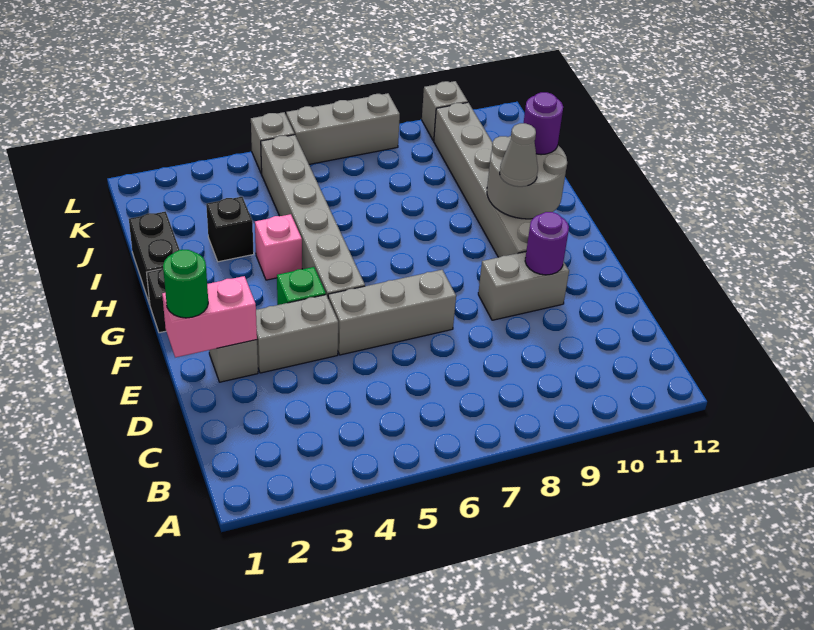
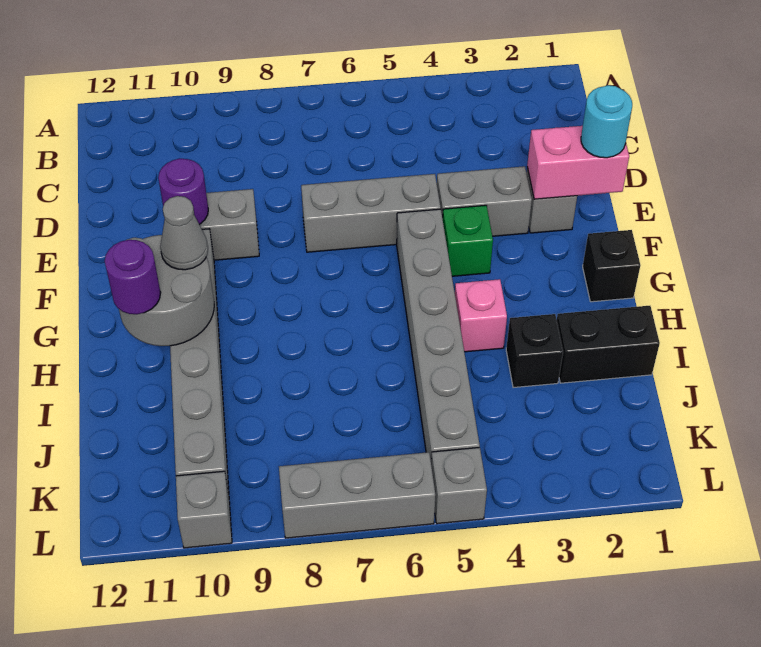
green round brick E1 level 3 -> cyan round brick E1 level 3
black brick H1:I1 level 1 -> black brick I1:I2 level 1

